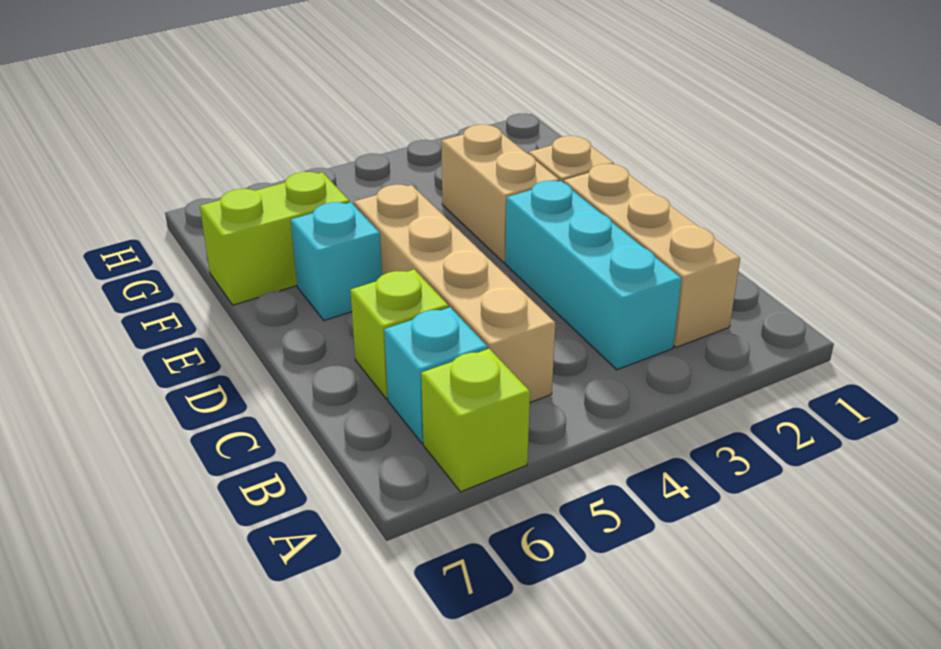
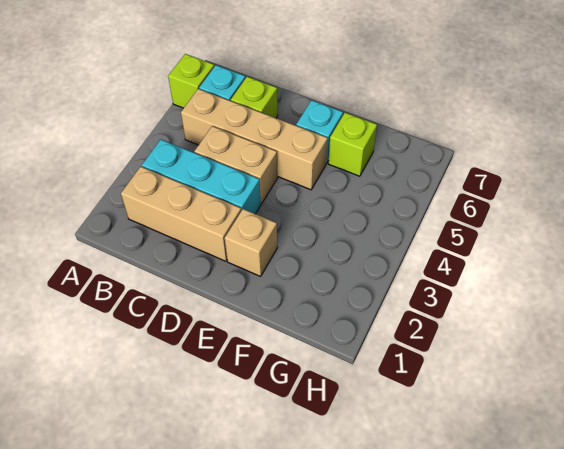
tan brick E3:F3 level 1 -> tan brick C4:D4 level 1
lime brick F6:F7 level 1 -> lime brick F6 level 1

